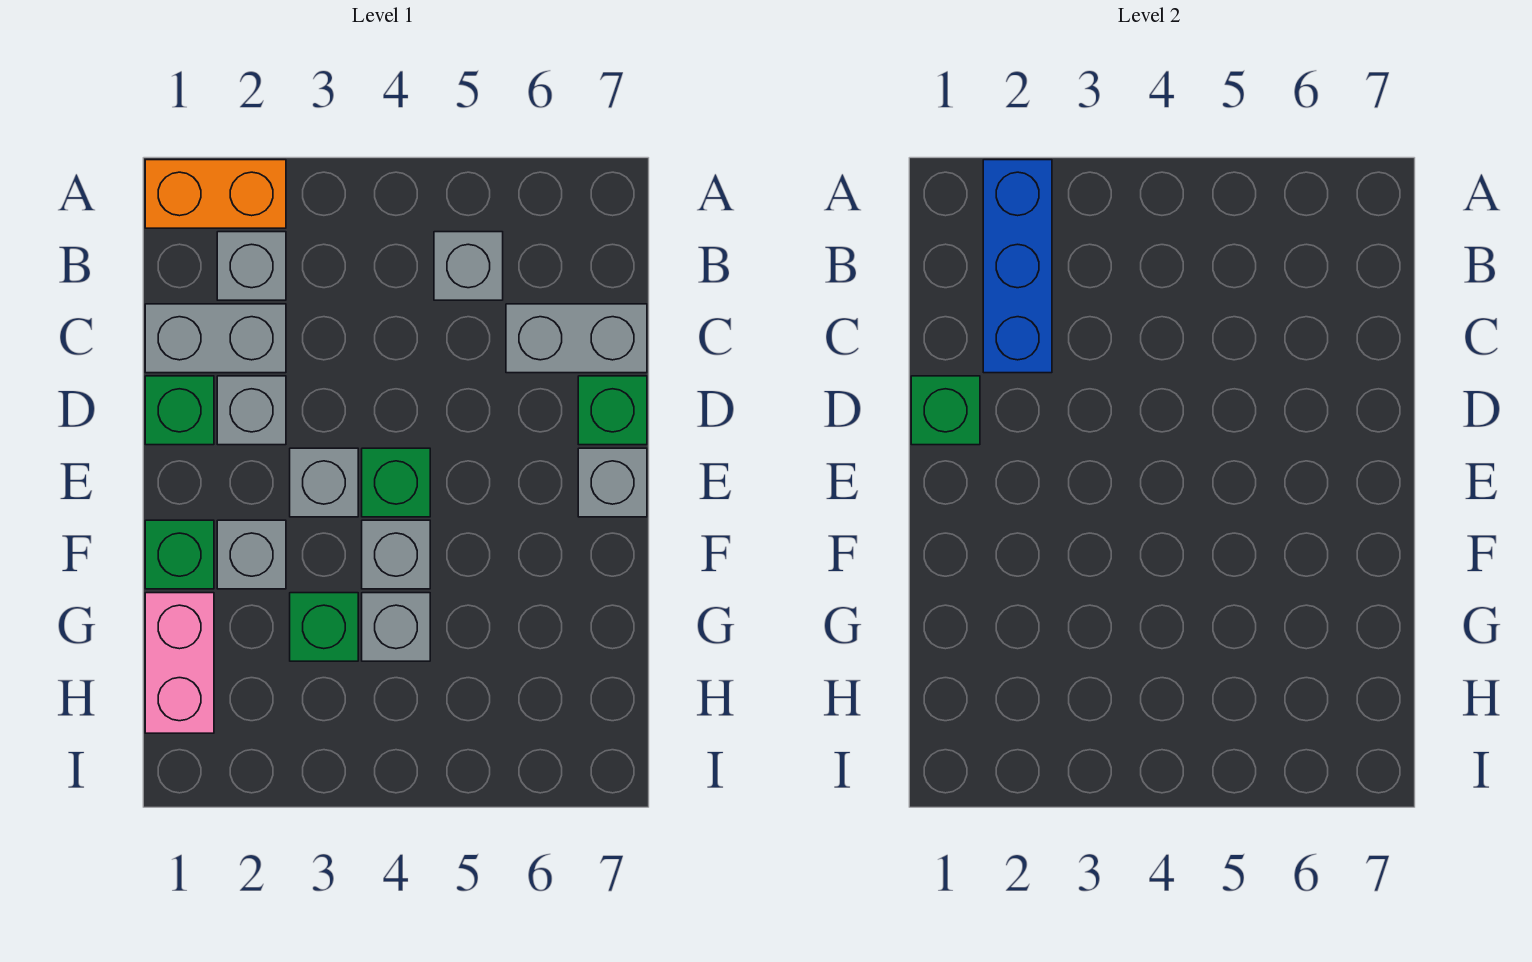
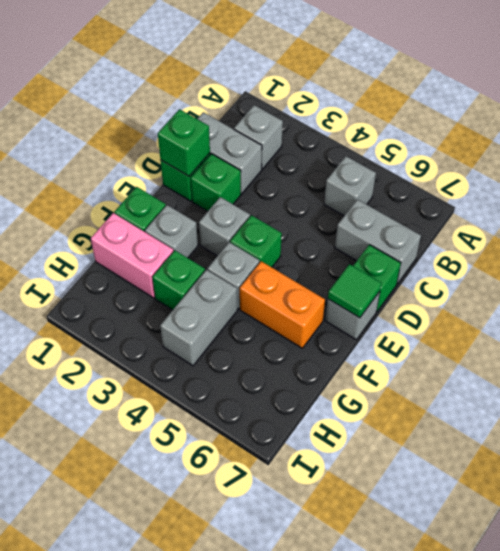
orange brick A1:A2 level 1 -> orange brick F5:F6 level 1
blue brick A2:C2 level 2 -> none
grey brick D2 level 1 -> green brick D2 level 1
none -> green tile E7 level 2
pink brick G1:H1 level 1 -> pink brick G1:G2 level 1
grey brick G4 level 1 -> grey brick G4:H4 level 1

